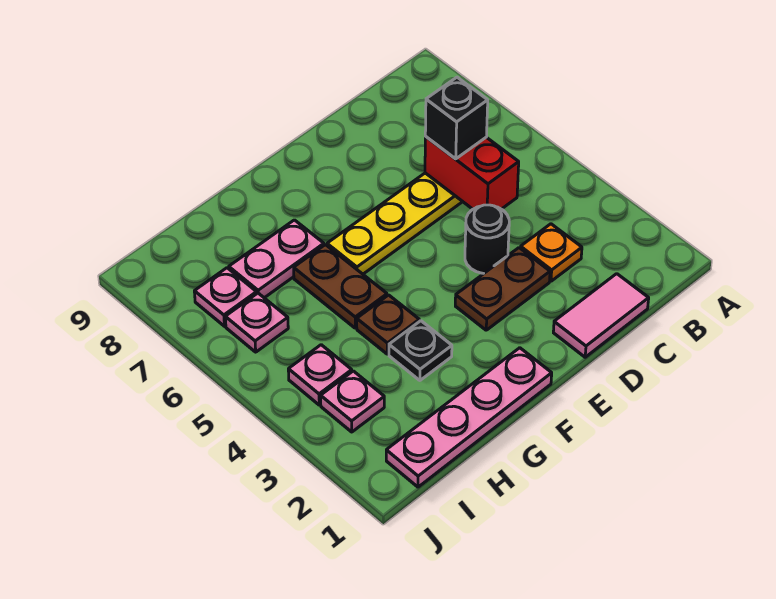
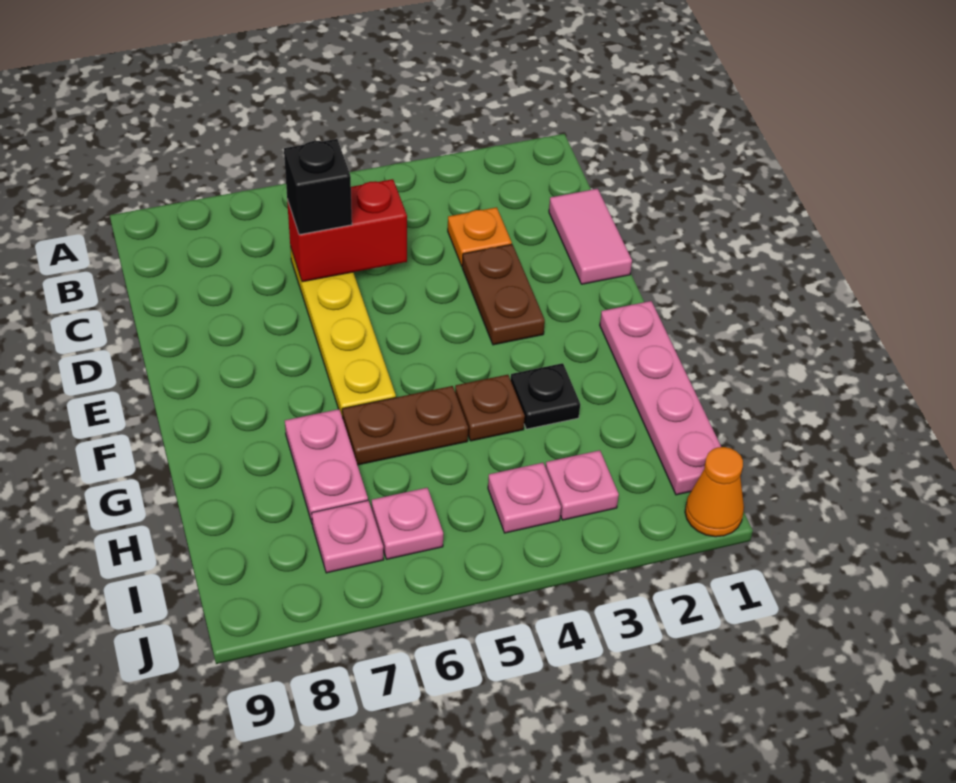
black round brick D4 level 1 -> none
none -> orange cone J1 level 1

